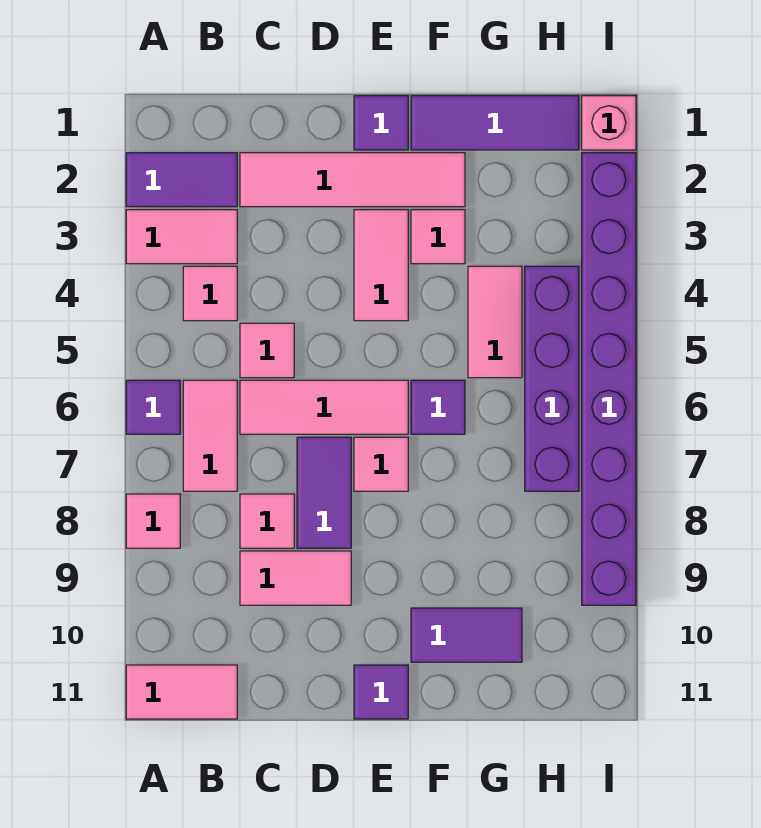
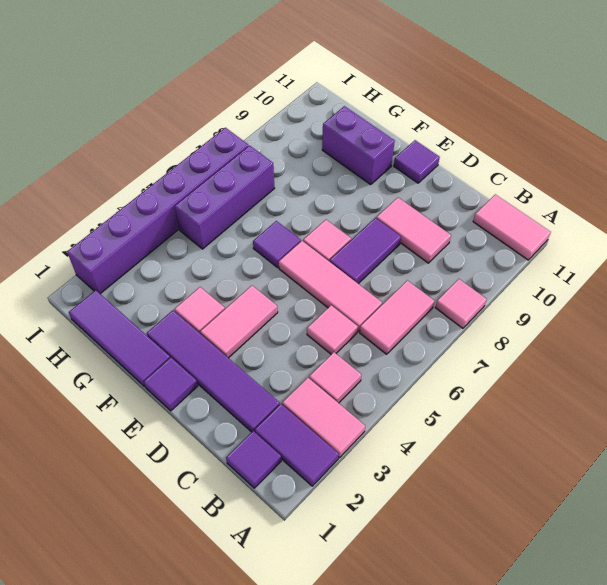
purple tile A6 level 1 -> purple tile B1 level 1
pink tile C2:F2 level 1 -> purple tile C2:F2 level 1
pink tile C8 level 1 -> none
purple tile F10:G10 level 1 -> purple brick F10:G10 level 1
pink tile G4:G5 level 1 -> none
purple brick H4:H7 level 1 -> purple brick H5:H7 level 1
pink brick I1 level 1 -> none
purple brick I2:I9 level 1 -> purple brick I2:I7 level 1

